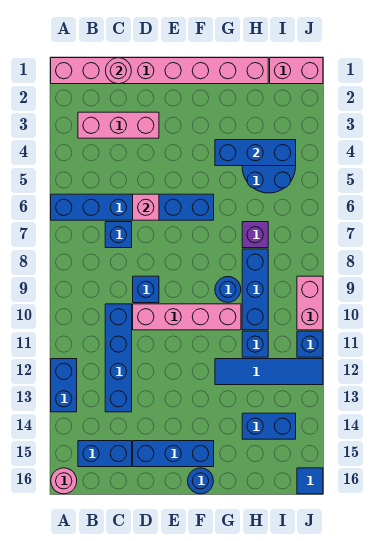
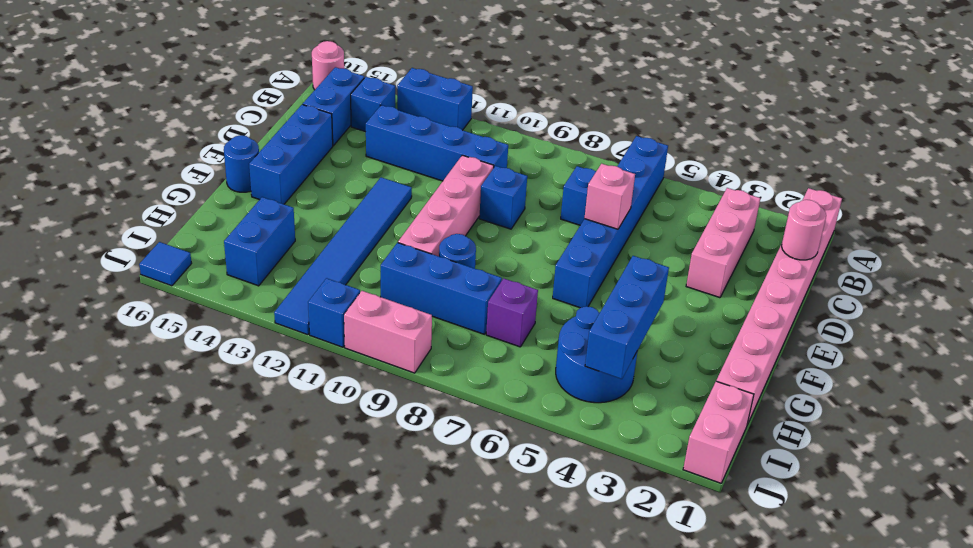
blue tile G12:J12 level 1 -> blue tile E12:J12 level 1
blue brick H11 level 1 -> blue brick B14 level 1

